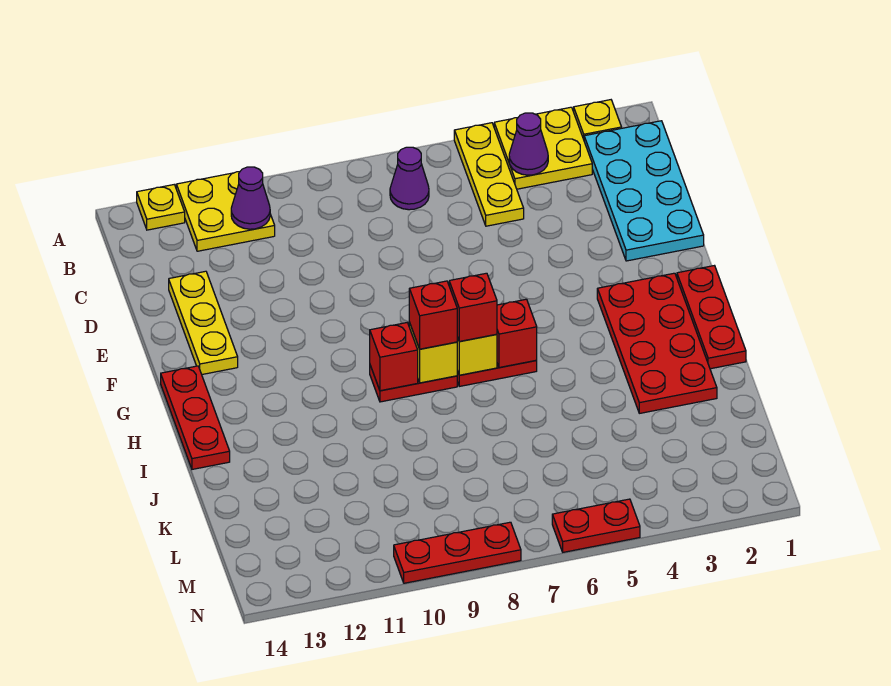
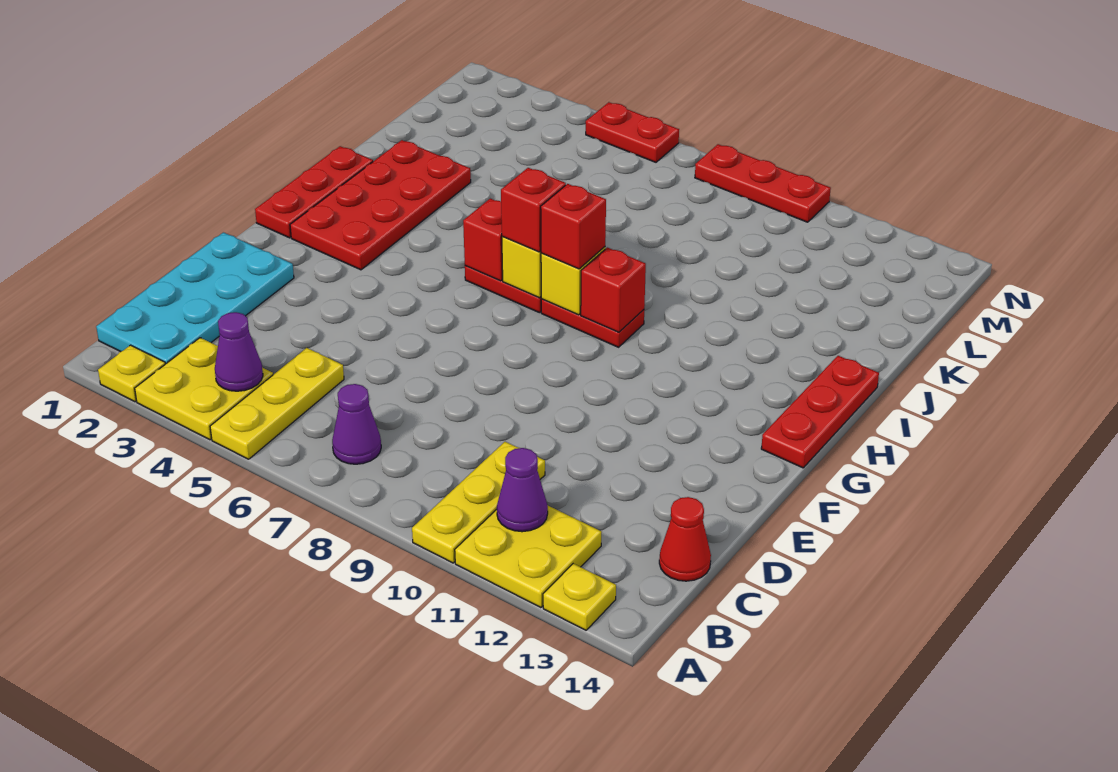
none -> red cone C14 level 1
yellow plate D13:F13 level 1 -> yellow plate A10:C10 level 1

